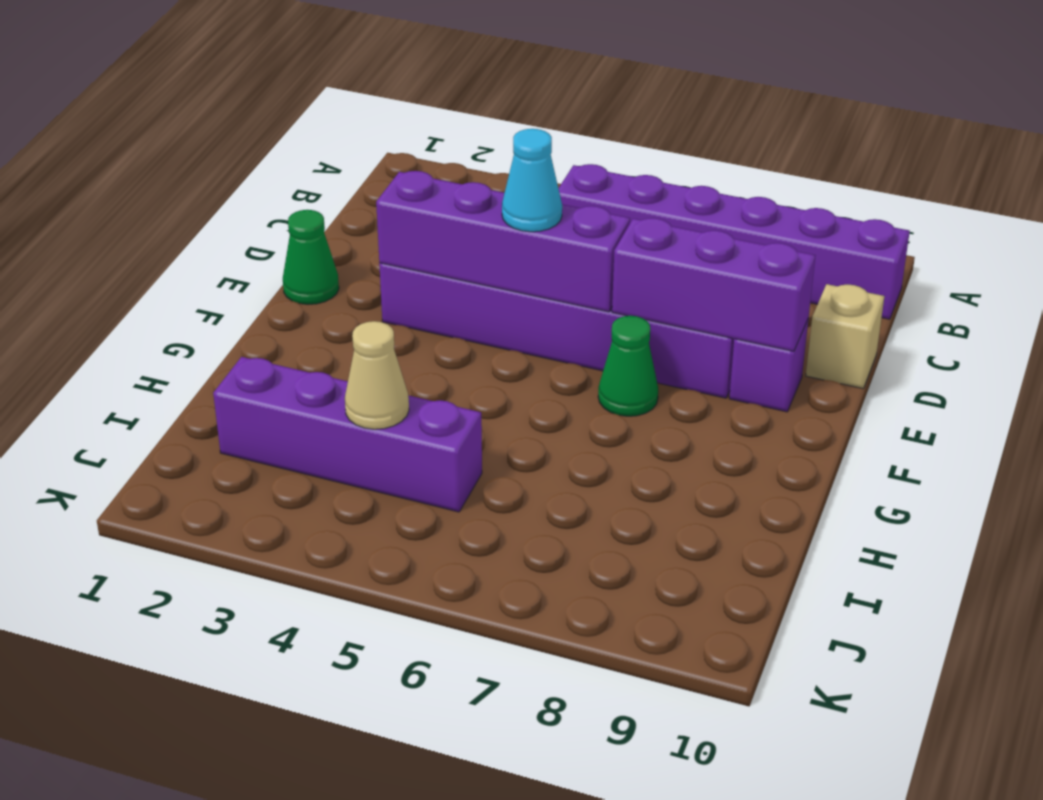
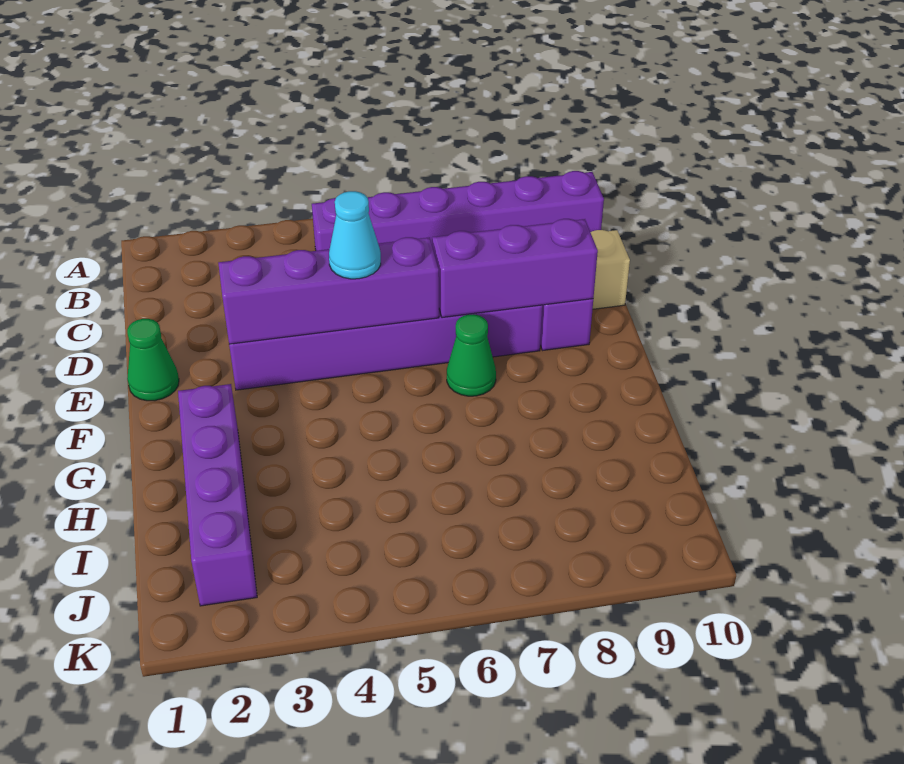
purple brick I2:I5 level 1 -> purple brick G2:J2 level 1
tan cone I4 level 2 -> none

